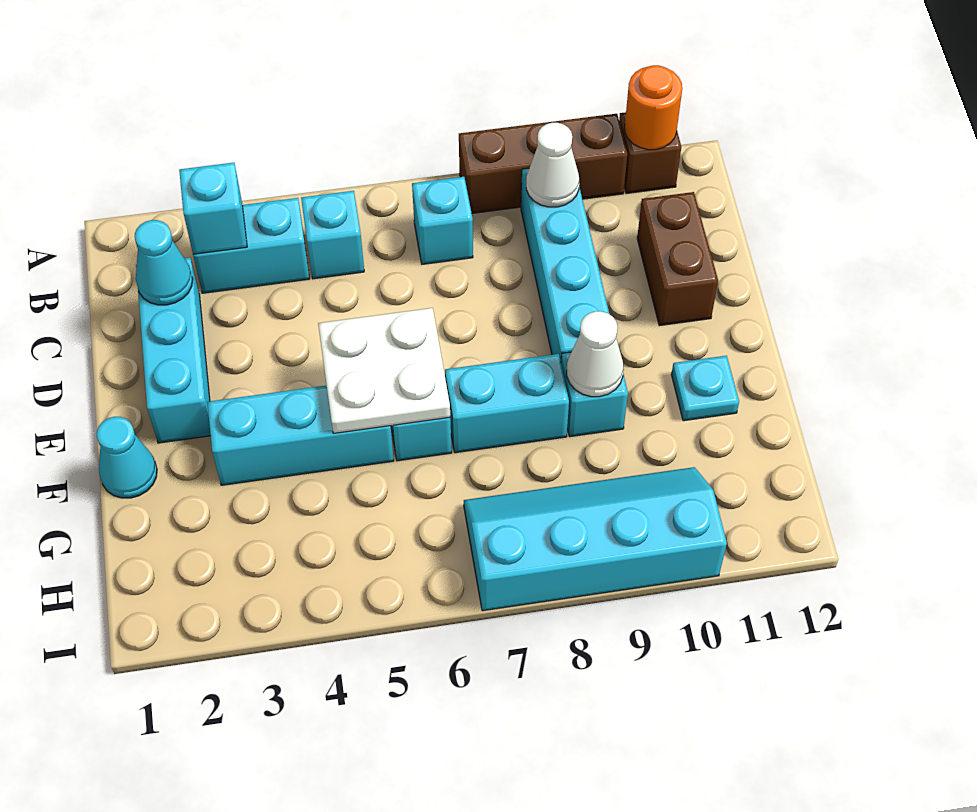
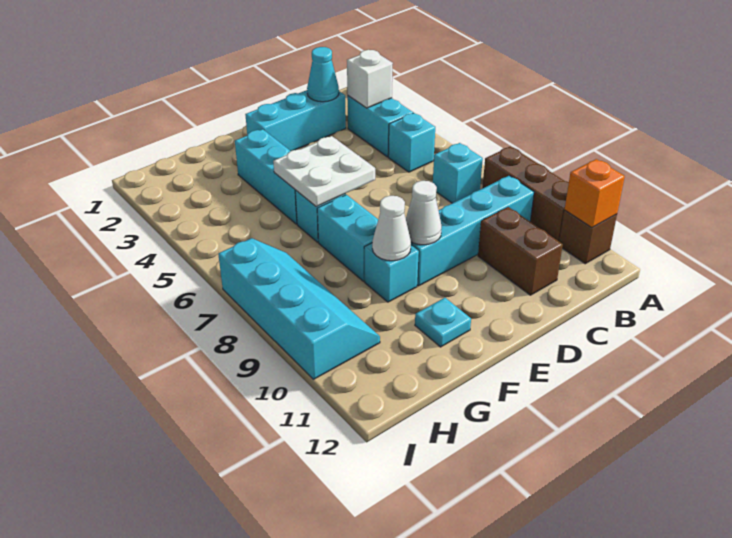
orange round brick A11 level 2 -> orange brick A11 level 2
cyan brick B3 level 2 -> white brick B3 level 2
white cone B9 level 2 -> white cone E9 level 2
brown brick C11:D11 level 1 -> brown brick C10:C11 level 1
cyan cone F1 level 1 -> none

